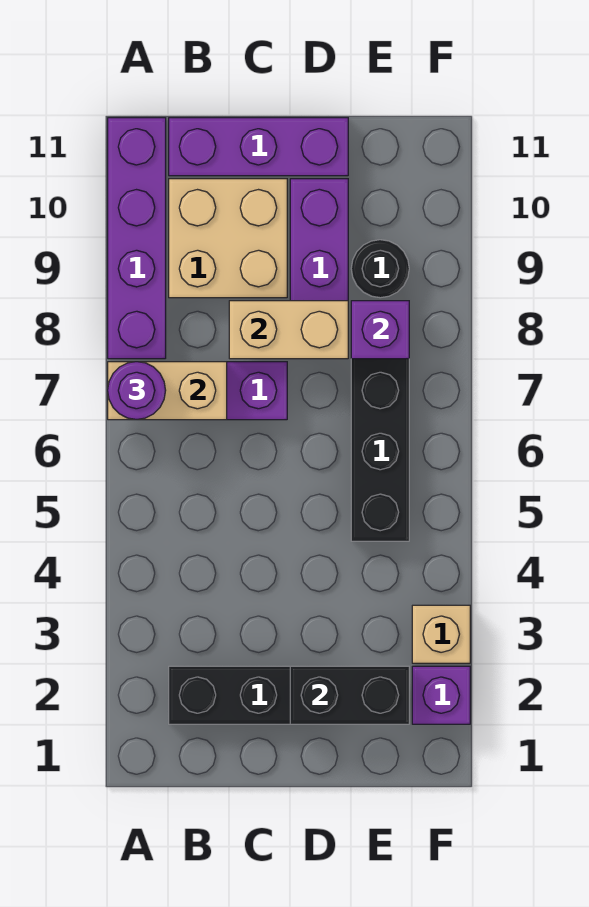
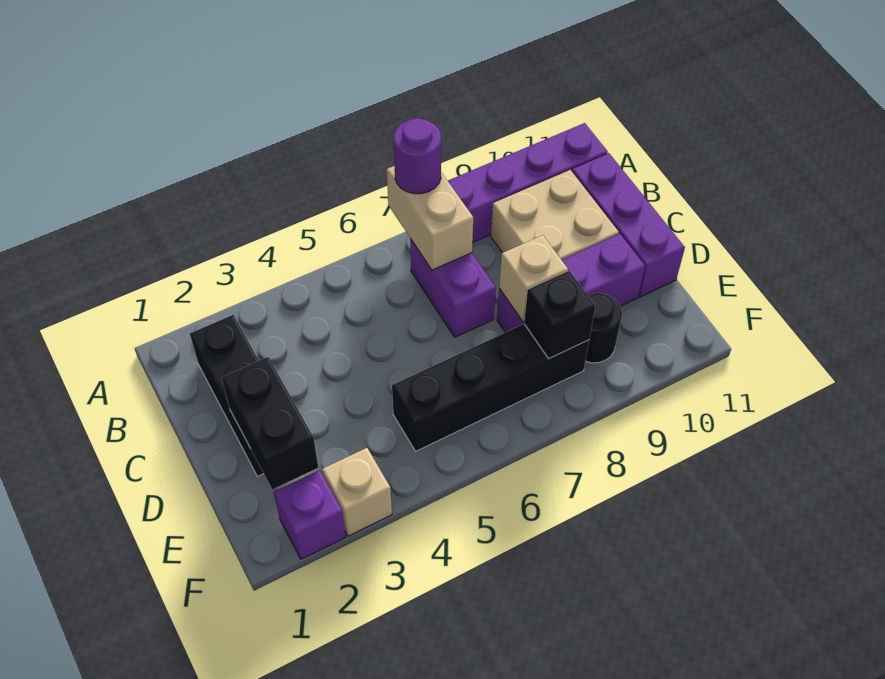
tan brick C8:D8 level 2 -> tan brick D8 level 2
purple brick E8 level 2 -> black brick E8 level 2

